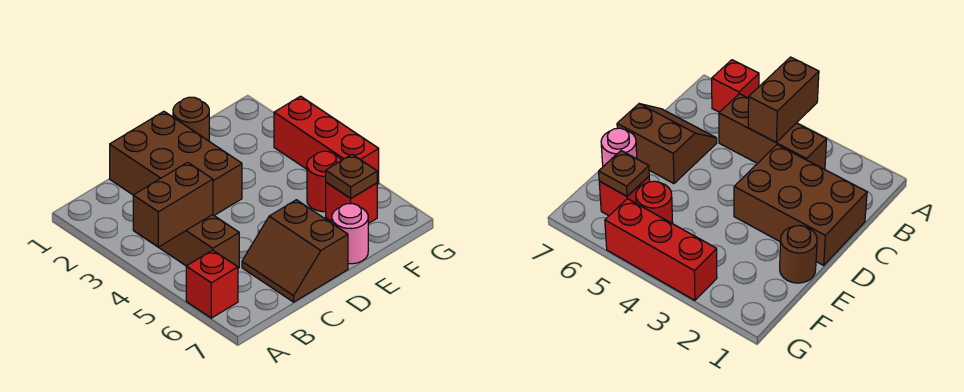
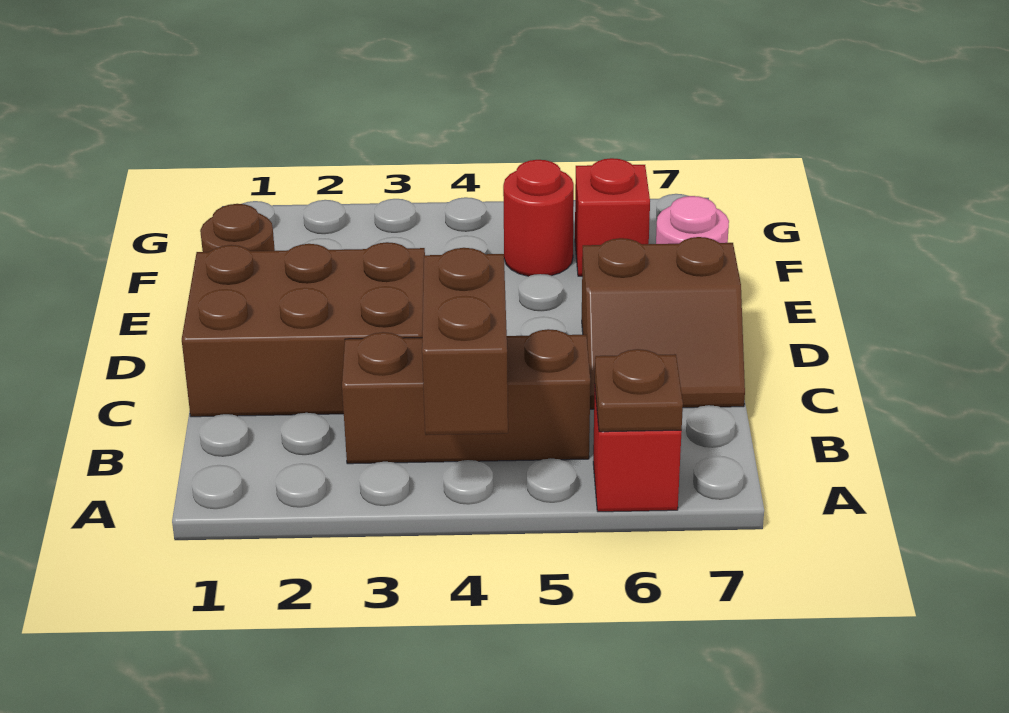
brown plate F6 level 2 -> brown plate A6 level 2
red brick G3:G5 level 1 -> none

